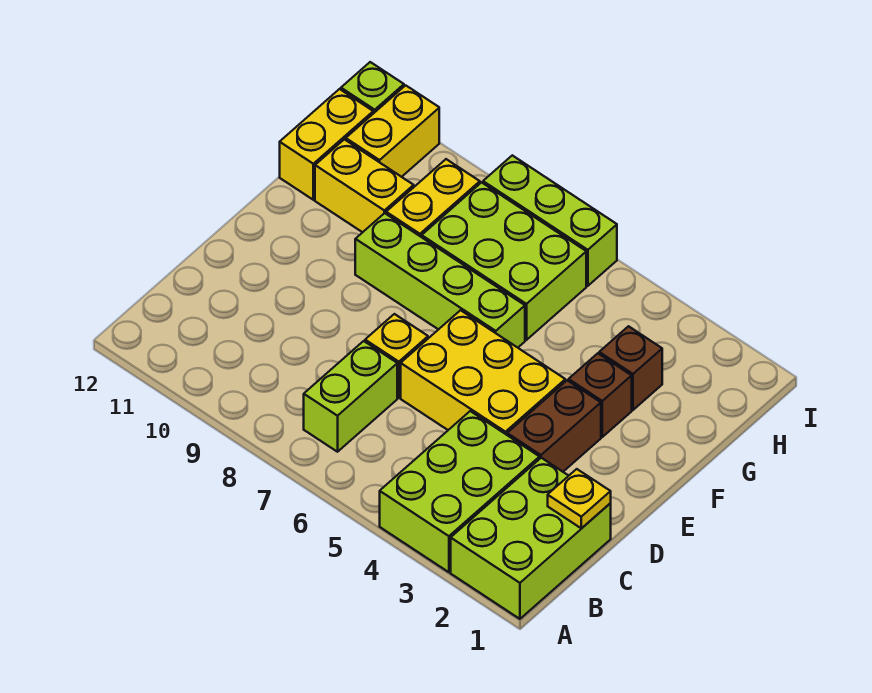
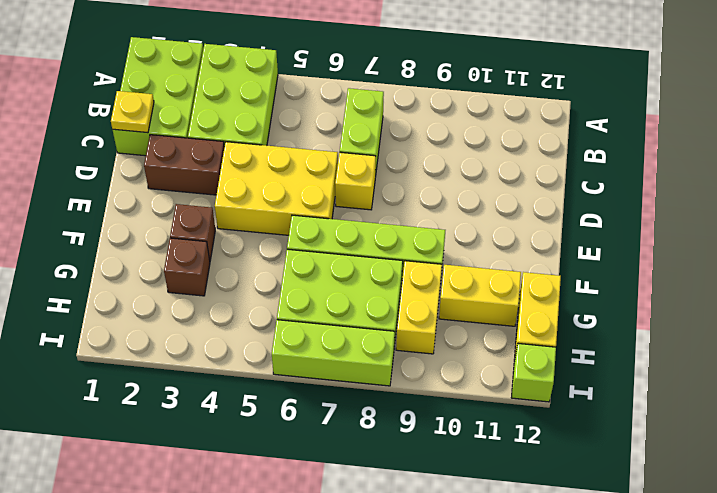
brown brick D3:E3 level 1 -> brown brick D2:D3 level 1
yellow brick H11:I11 level 1 -> none

